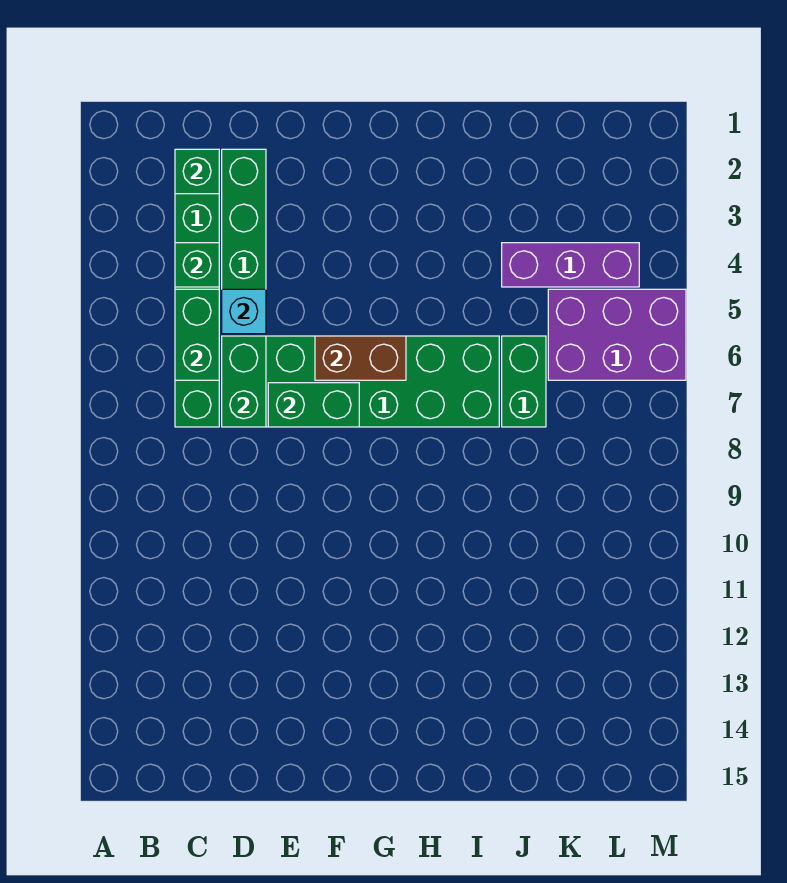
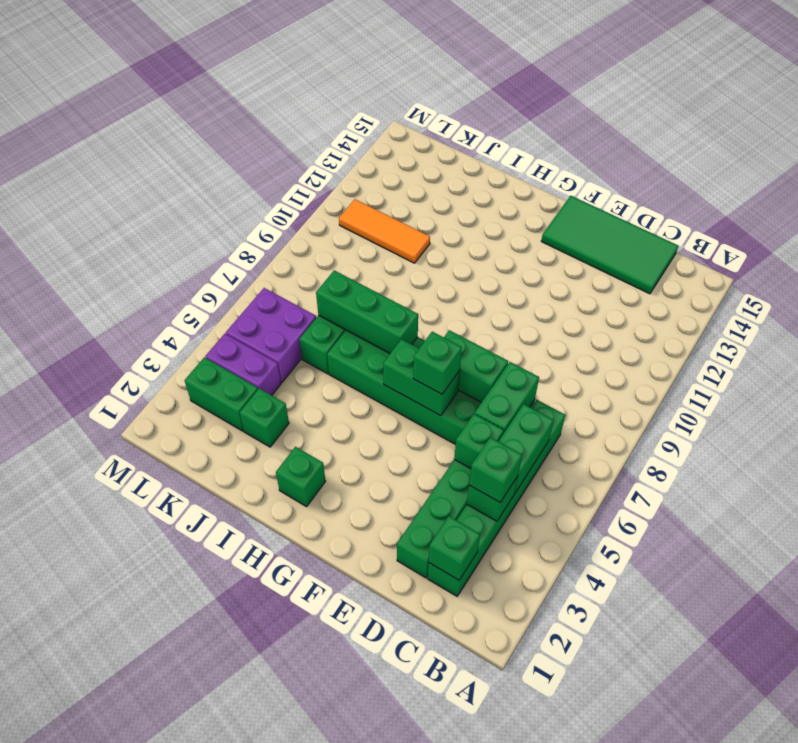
none -> green brick C4 level 3
none -> green tile C14:F15 level 1
cyan brick D5 level 2 -> green brick D5 level 2
brown brick F6:G6 level 2 -> green brick F6:G6 level 2
none -> green brick F6 level 3
none -> green brick H2 level 1
none -> green brick H7:J7 level 2
none -> green brick J3 level 1
purple brick J4:L4 level 1 -> purple brick K4:L4 level 1
none -> orange tile J11:L11 level 1
none -> green brick K3:L3 level 1
purple brick K5:M6 level 1 -> purple brick K5:L6 level 1

